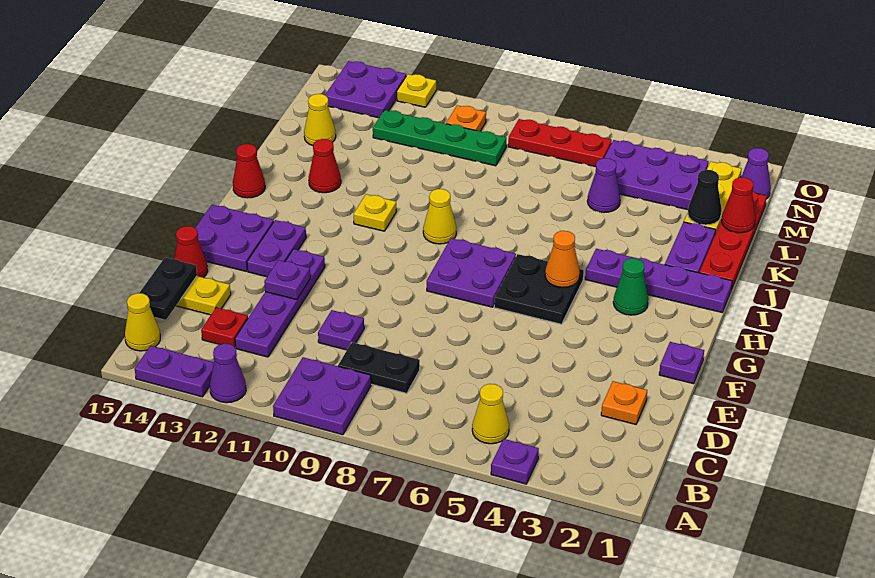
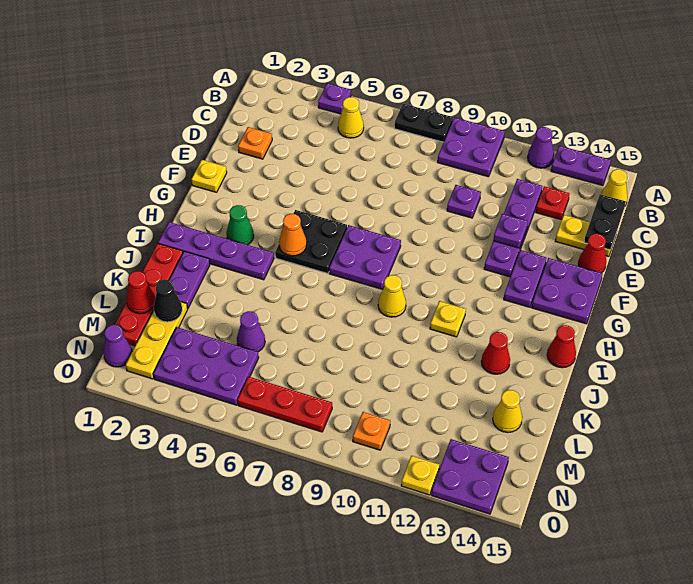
black plate C8:C9 level 1 -> black plate A7:A8 level 1
purple plate F1 level 1 -> yellow plate F1 level 1
green plate M9:M12 level 1 -> none

